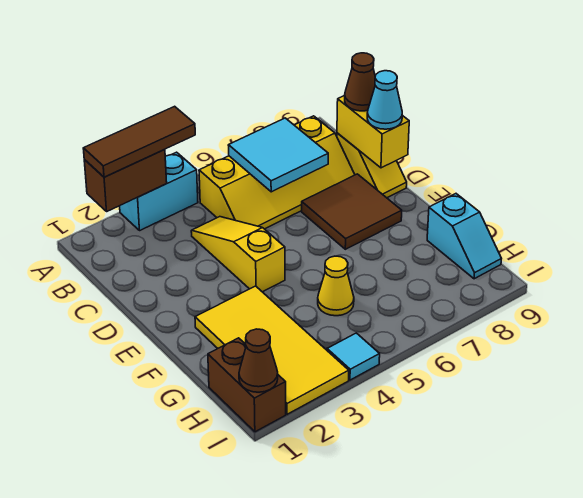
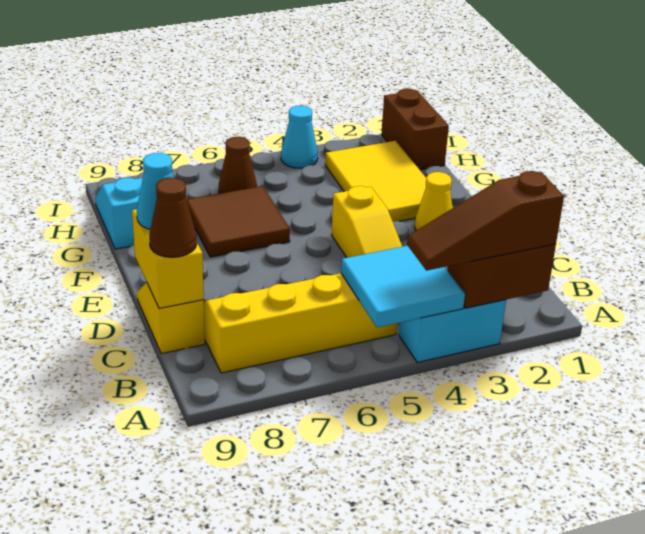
brown tile A2:A4 level 3 -> brown slope A2:A4 level 3 top 2
cyan tile B6:C7 level 2 -> cyan tile A4:B5 level 2
brown tile D7:E8 level 1 -> brown tile F6:G7 level 1
yellow tile F2:I3 level 1 -> yellow tile F2:H3 level 1
yellow cone G5 level 1 -> yellow cone E2 level 1
brown cone I1 level 2 -> brown cone H6 level 1
cyan tile I4 level 1 -> cyan cone I4 level 1

